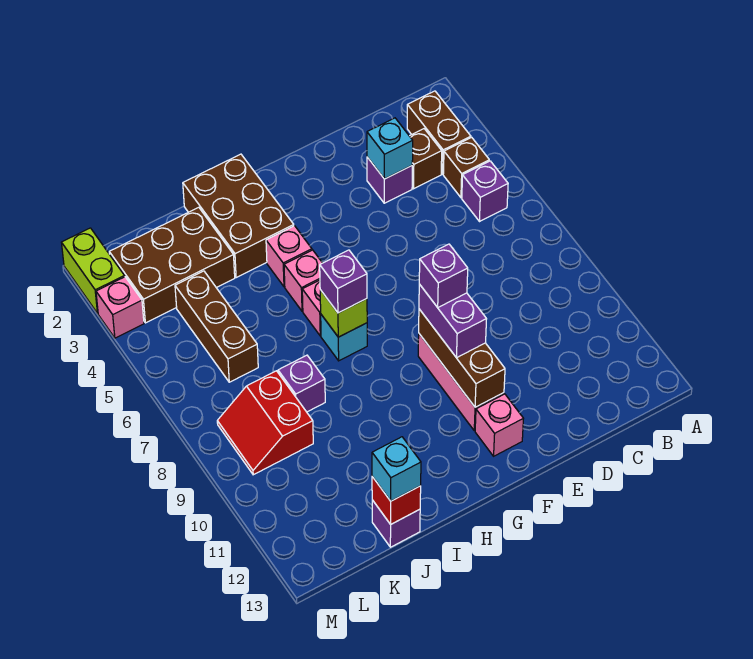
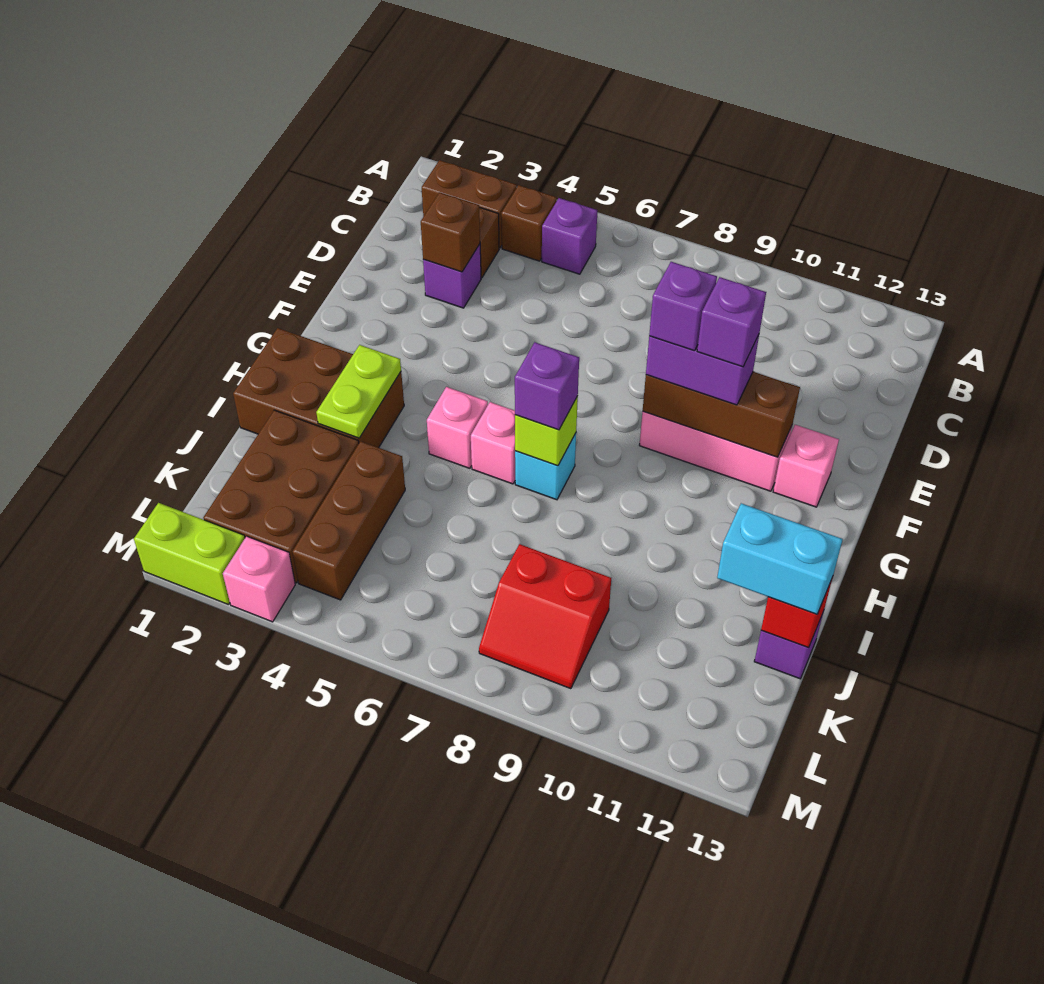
cyan brick D3 level 2 -> brown brick D3 level 2
none -> lime plate H3:I3 level 2
pink brick H4 level 1 -> none
purple brick J8 level 1 -> purple brick F10 level 4
cyan brick J13 level 3 -> cyan brick J12:J13 level 3
brown brick K4:K6 level 1 -> brown brick J4:L4 level 1

